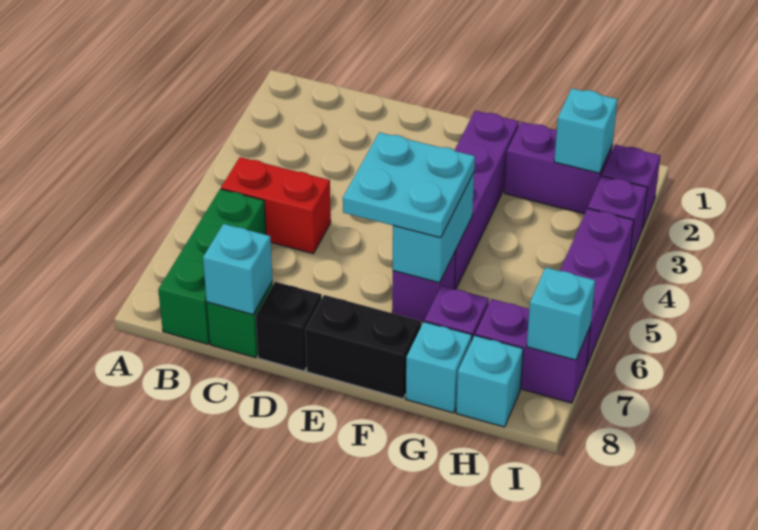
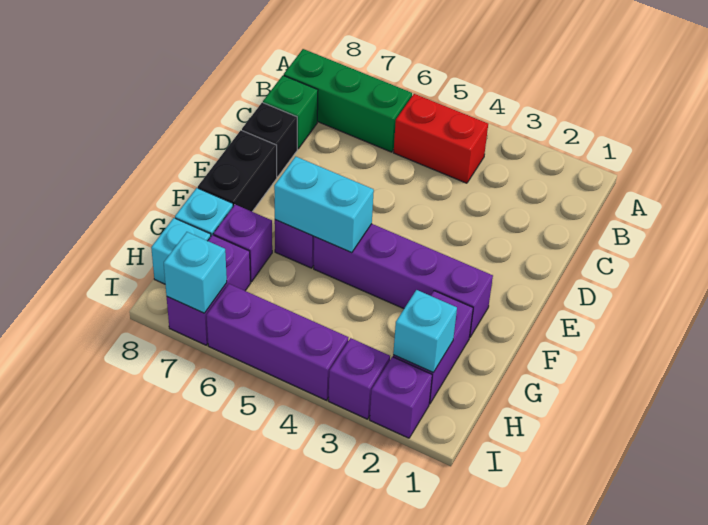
red brick B5:C5 level 1 -> red brick B4:B5 level 1
cyan brick C8 level 2 -> none
cyan plate E5:F6 level 3 -> none

